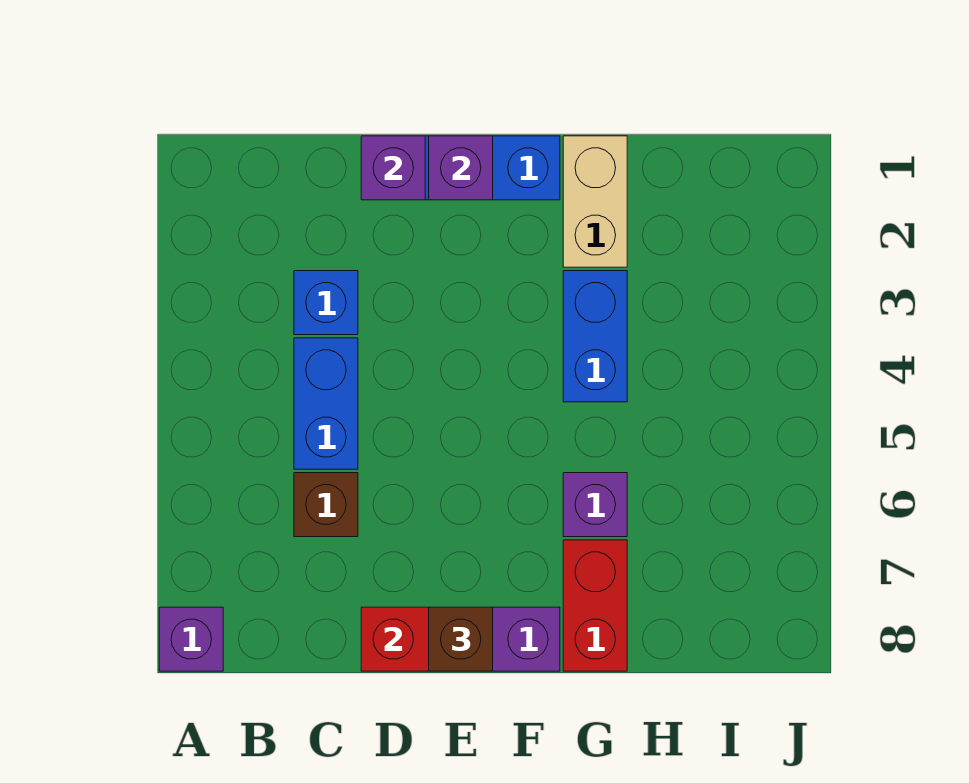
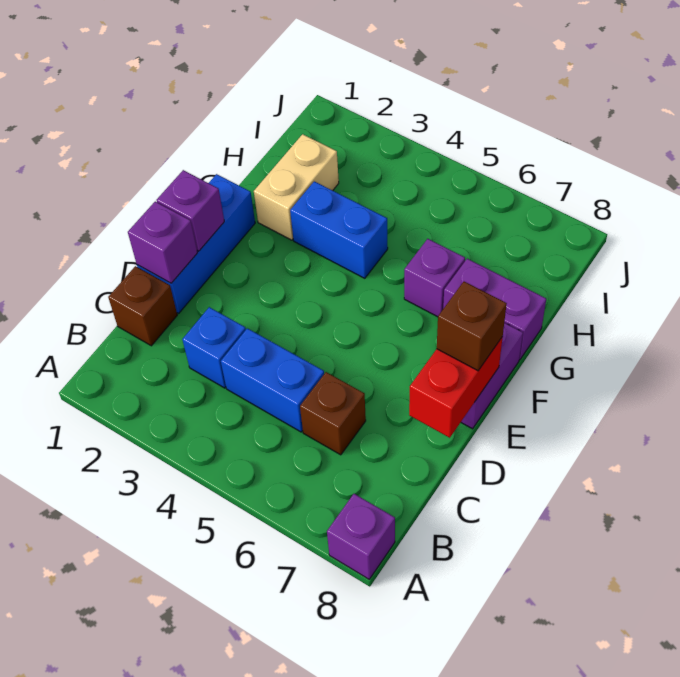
none -> brown brick C1 level 1
tan brick G1:G2 level 1 -> tan brick G2:H2 level 1
red brick G7:G8 level 1 -> purple brick G7:G8 level 1

